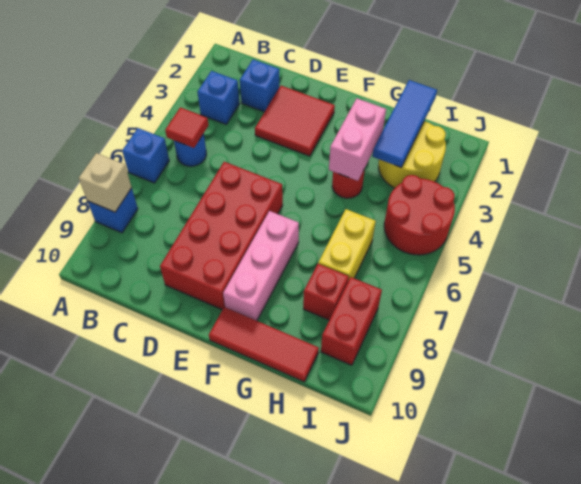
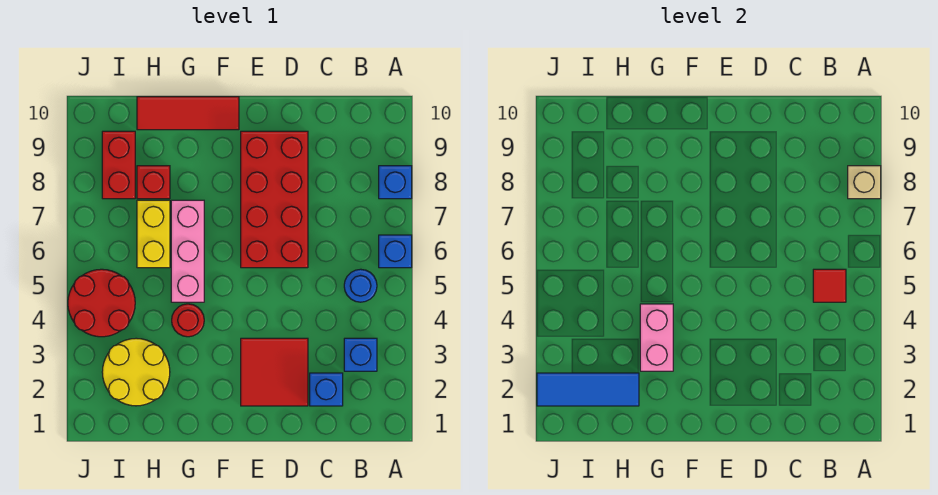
pink brick F7:F9 level 1 -> pink brick G5:G7 level 1
blue tile H1:H3 level 2 -> blue tile H2:J2 level 2

